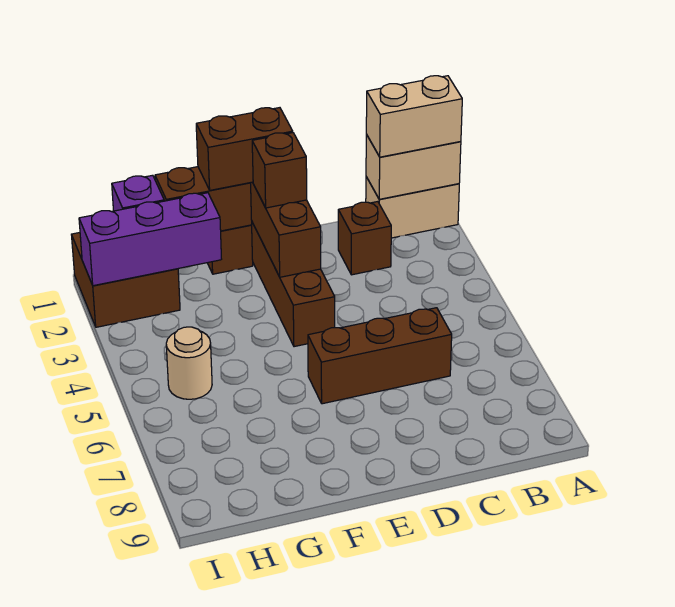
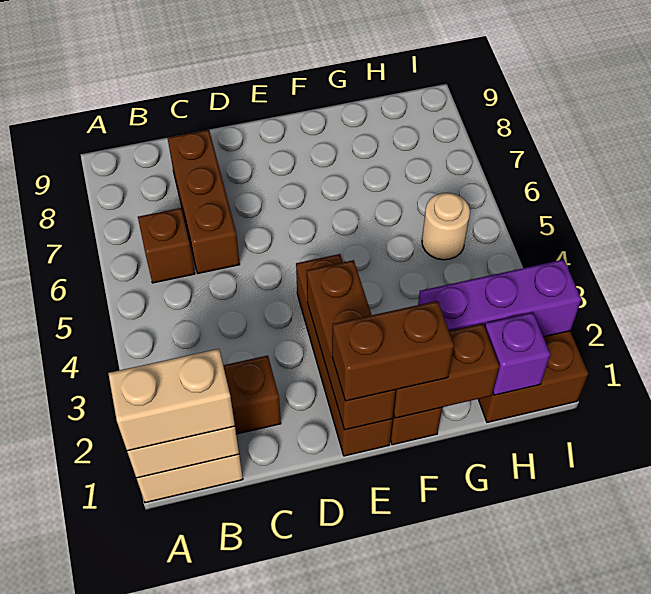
brown brick C6:E6 level 1 -> brown brick C6:C8 level 1
brown brick E2 level 3 -> brown brick B6 level 1

